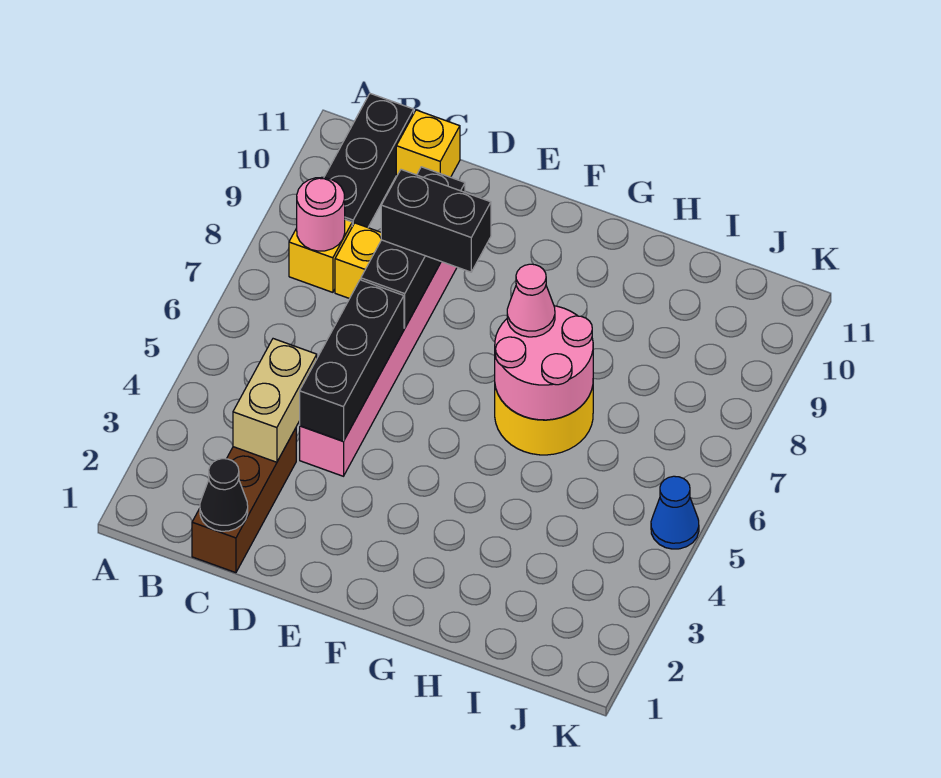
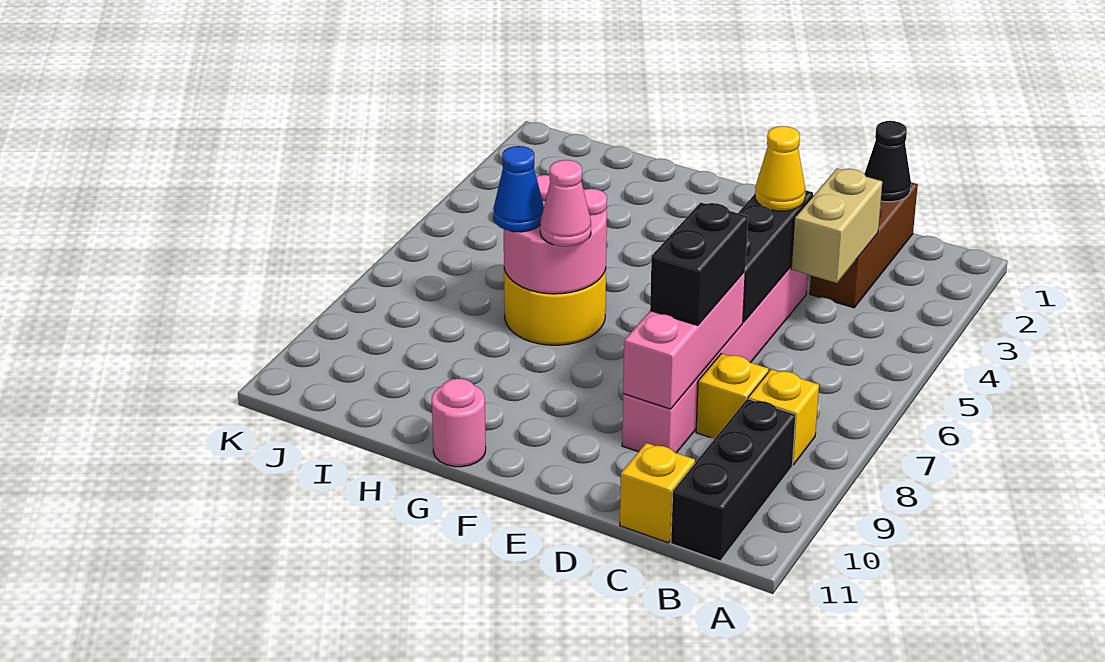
pink round brick B8 level 2 -> pink round brick G11 level 1
none -> yellow cone D4 level 3
black brick D7:D9 level 2 -> pink brick D7:D9 level 2
black brick D8:E8 level 3 -> black brick D7:D8 level 3
blue cone K5 level 1 -> blue cone H7 level 3

